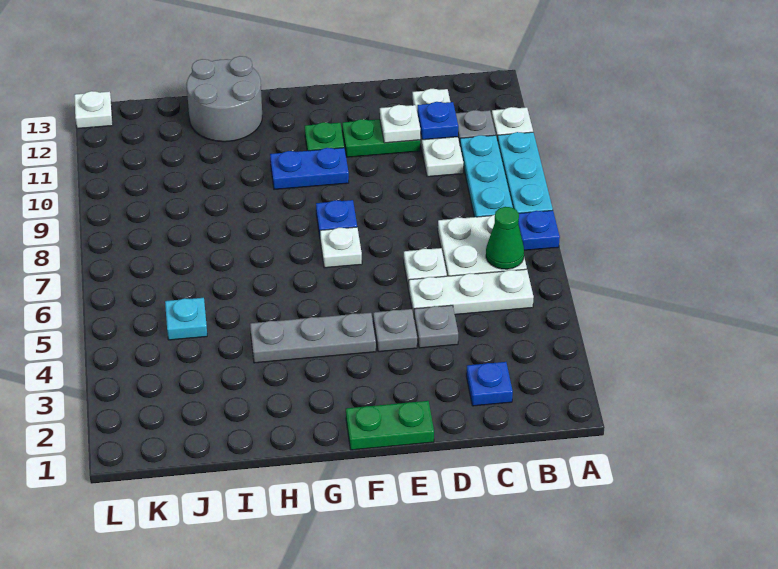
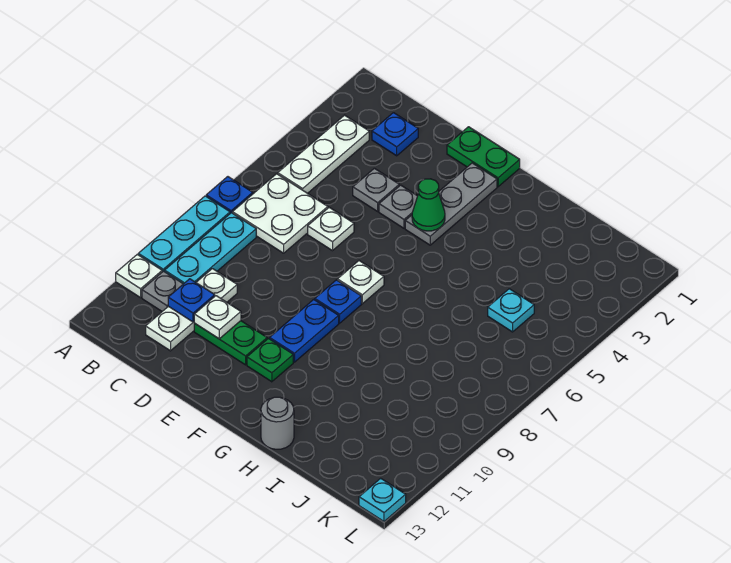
white plate B5:D5 level 1 -> white plate B3:B5 level 1
green cone B6 level 2 -> green cone F4 level 2
grey plate F4:H4 level 1 -> grey plate F2:F4 level 1
blue plate F10:G10 level 1 -> blue plate F9:F10 level 1
grey round brick H12:I13 level 1 -> grey round brick H13 level 1
white plate L13 level 1 -> cyan plate L13 level 1

